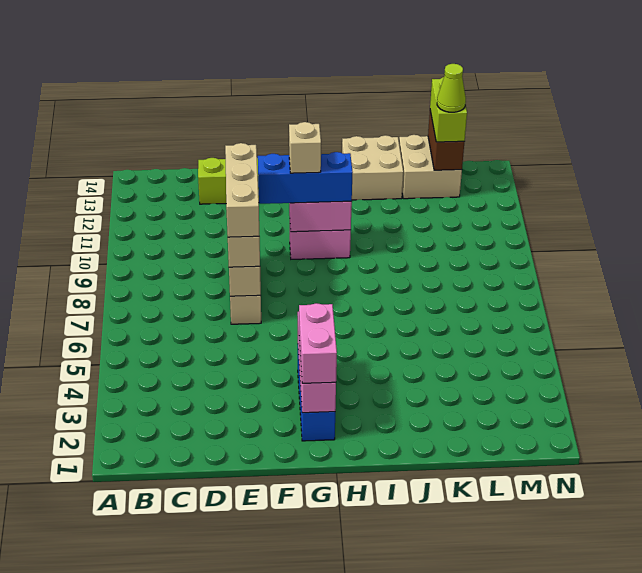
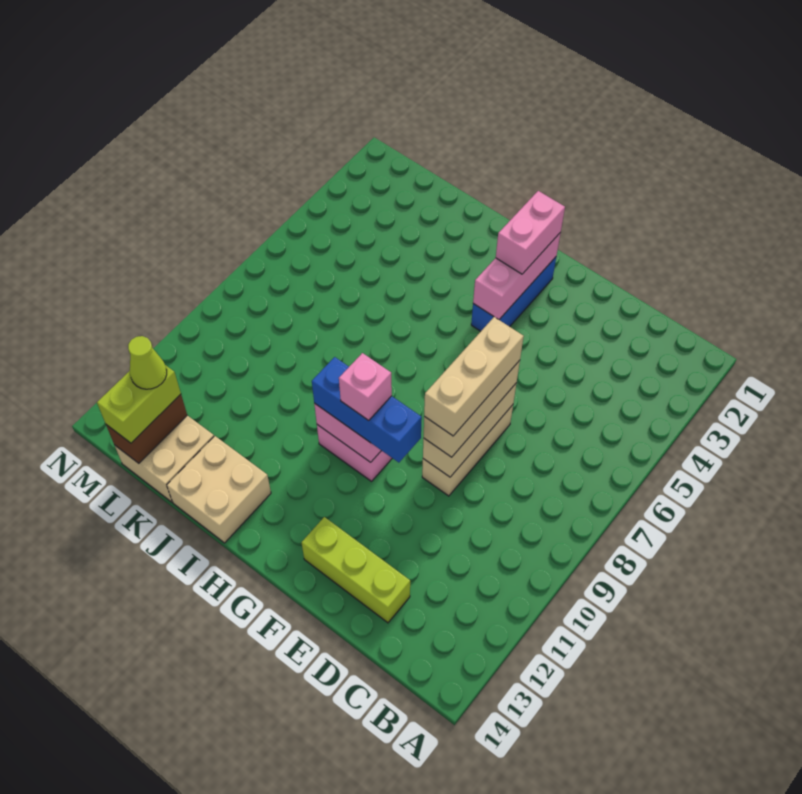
tan brick G10 level 4 -> pink brick G10 level 4

